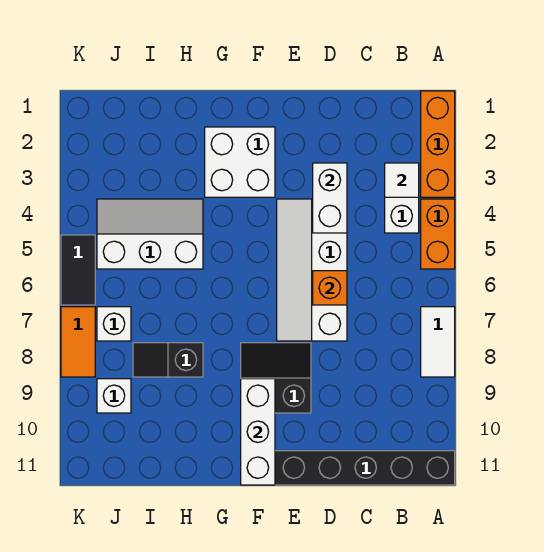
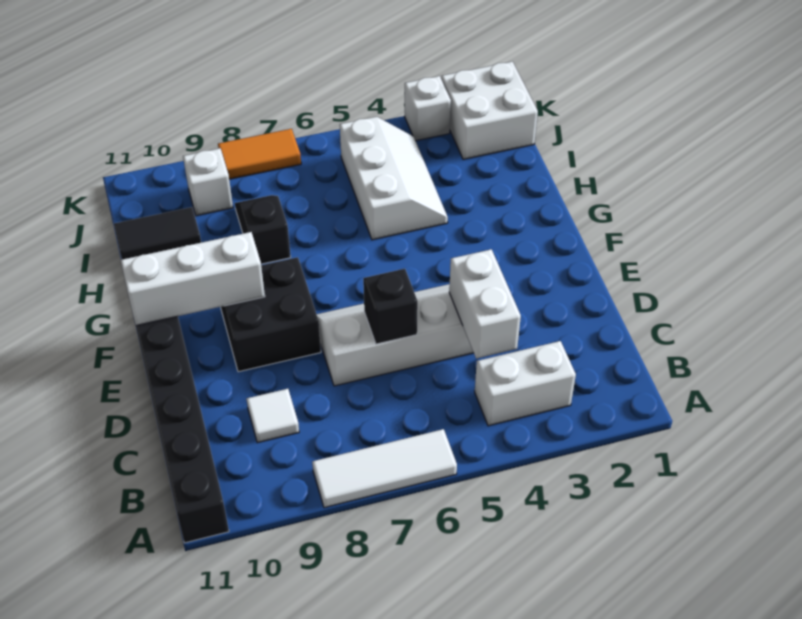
orange brick A1:A3 level 1 -> none
orange brick A4:A5 level 1 -> none
white tile A7:A8 level 1 -> white tile A6:A8 level 1
white tile B3 level 2 -> white tile C9 level 1
white brick D3:D4 level 2 -> white brick C4:D4 level 2
orange brick D6 level 2 -> black brick D6 level 2
black slope E8:F9 level 1 top 9 -> black brick E8:F9 level 1
white brick F2:G3 level 1 -> white brick J1:K2 level 1
white brick J7 level 1 -> white brick K3 level 1
black tile K5:K6 level 1 -> black tile I10:I11 level 1

